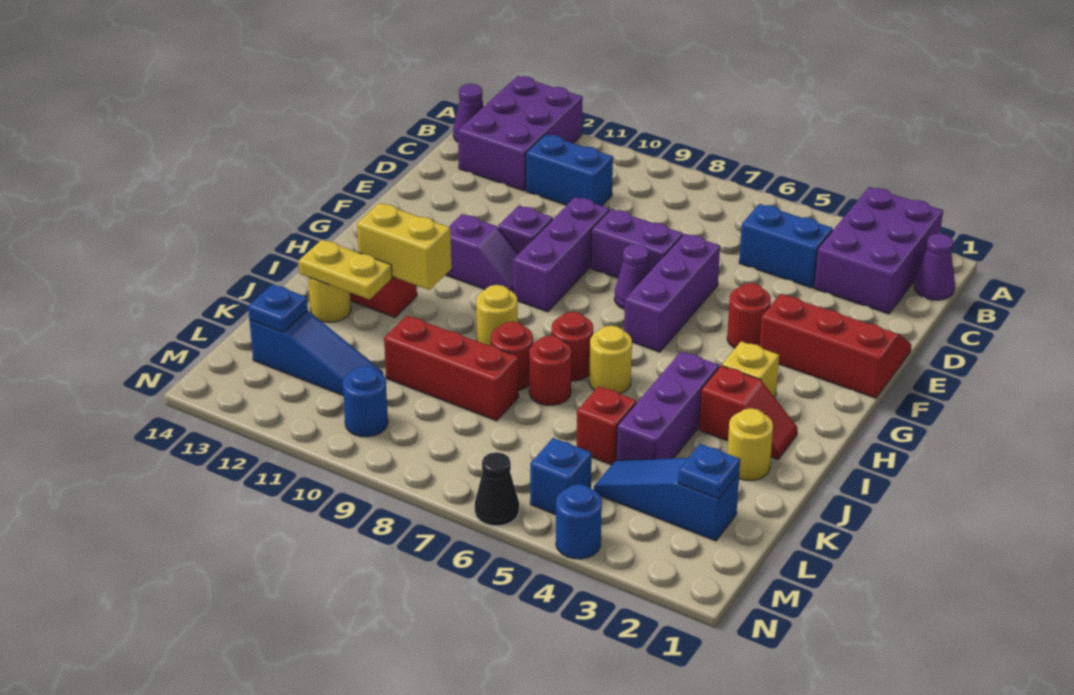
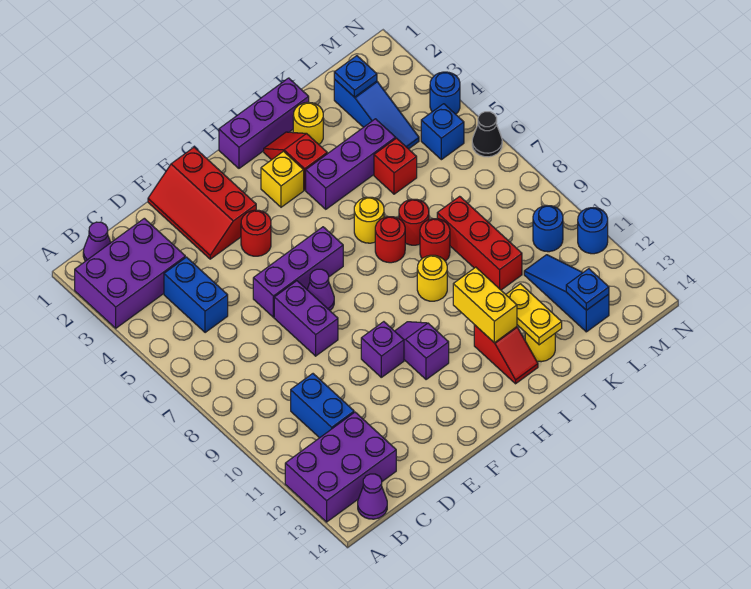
purple brick E9:G9 level 1 -> purple brick H1:J1 level 1
none -> blue round brick N11 level 1

